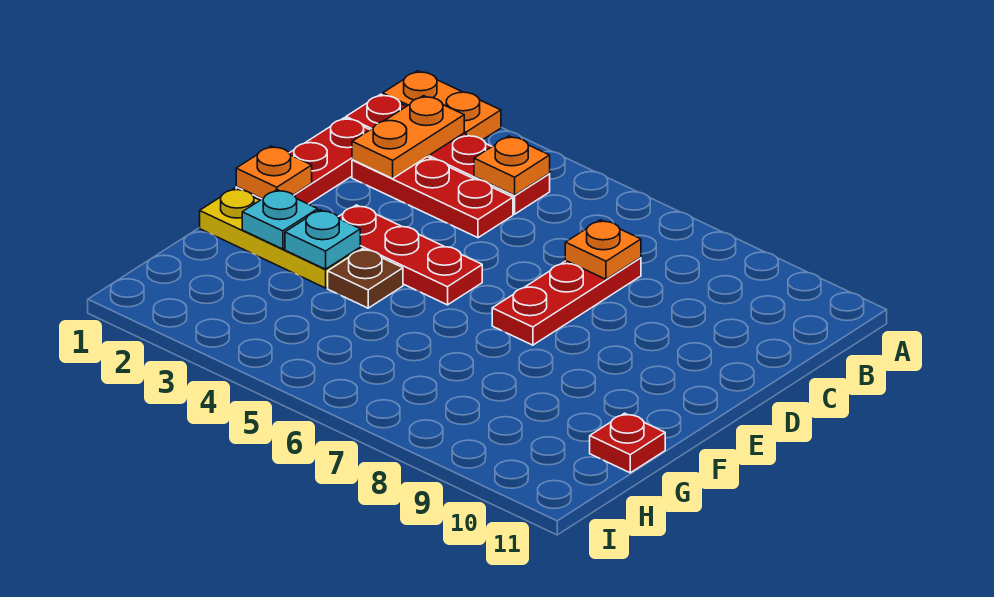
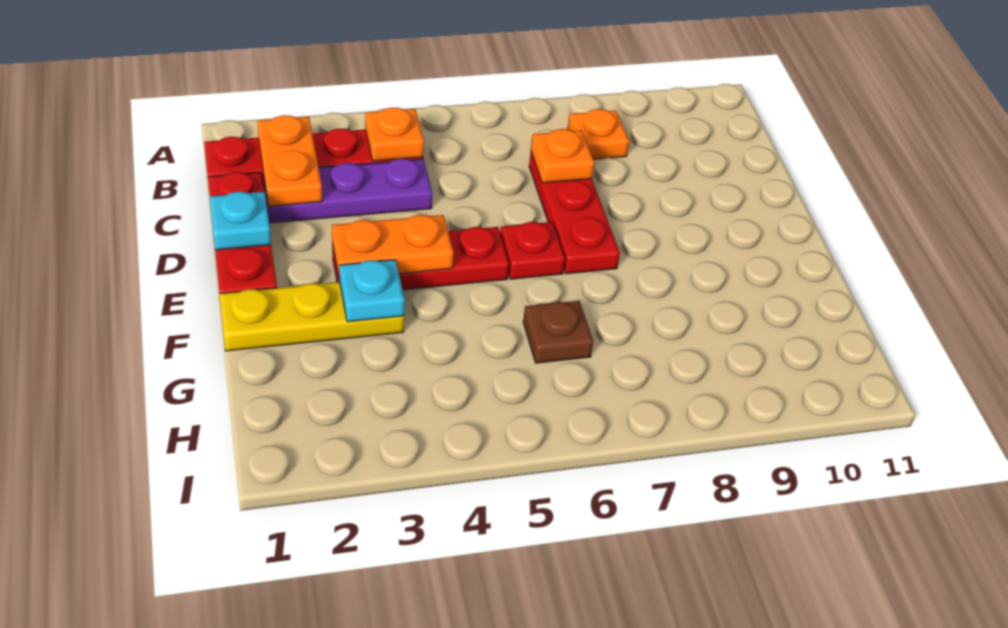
orange plate A1:A2 level 1 -> orange plate E3:E4 level 2
red plate C2:C4 level 1 -> purple plate C2:C4 level 1
orange plate E1 level 2 -> orange plate B8 level 1
cyan plate F2 level 2 -> cyan plate D1 level 2
brown plate F4 level 1 -> brown plate G6 level 1
red plate G11 level 1 -> red plate E6 level 1

